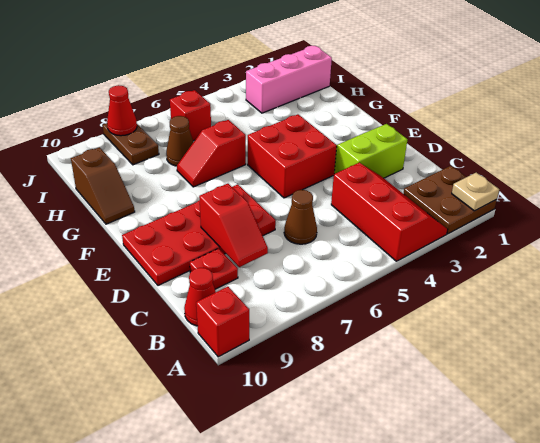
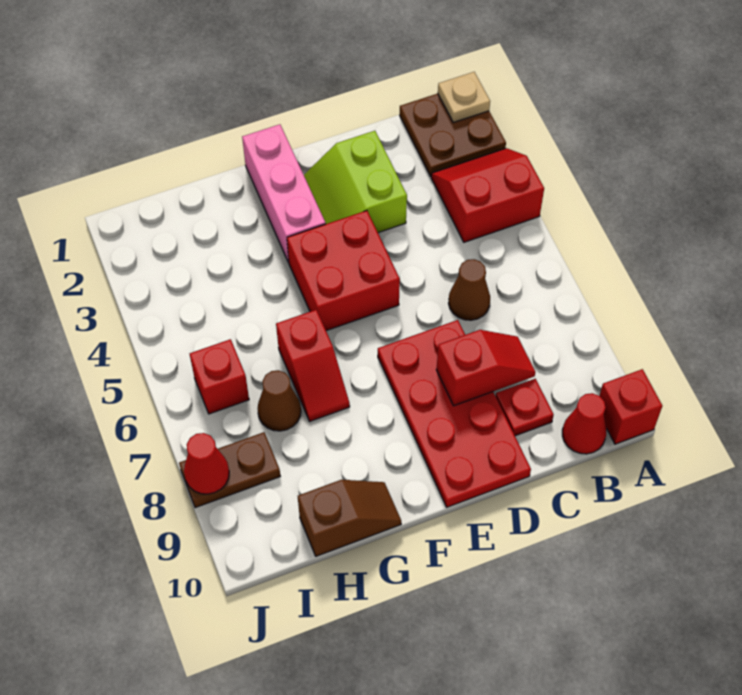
red slope A3:C4 level 1 top 4 -> red slope A3:B4 level 1 top 4
pink brick I1:I3 level 1 -> pink brick F1:F3 level 1

